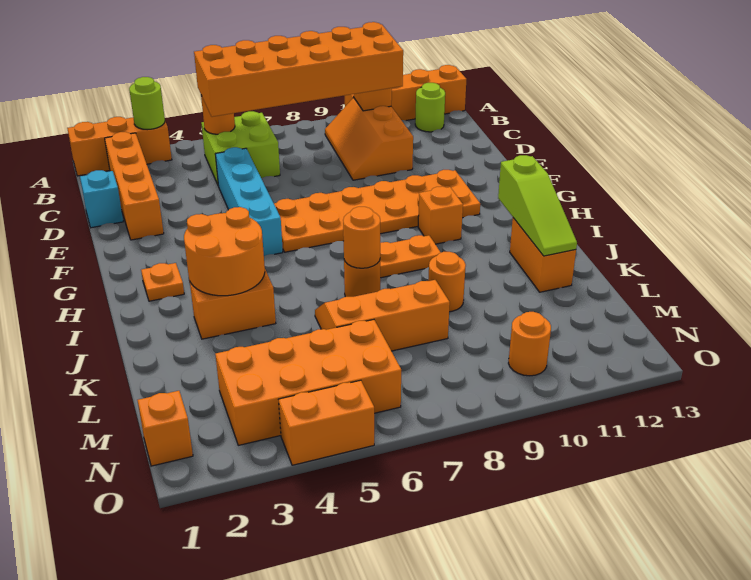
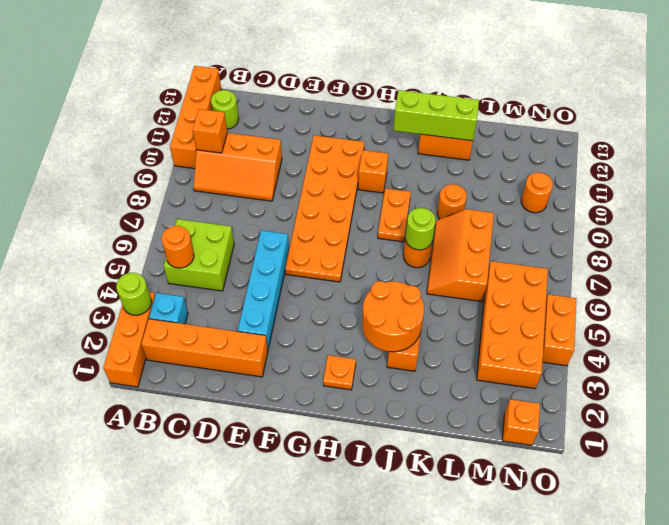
orange brick B5:C10 level 3 -> none
cyan brick D1 level 1 -> cyan brick B3 level 1
cyan brick D5:G5 level 1 -> cyan brick E3:E6 level 1
lime slope I12:K12 level 2 top I -> lime brick I12:K12 level 2
orange round brick J7 level 2 -> lime round brick J7 level 2

